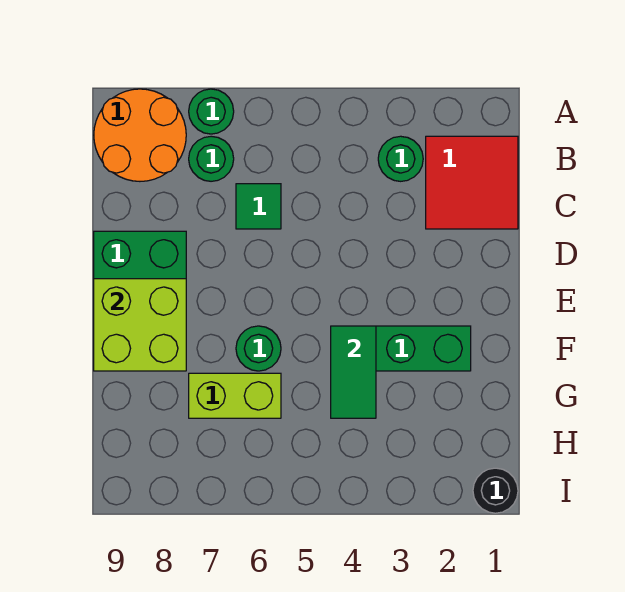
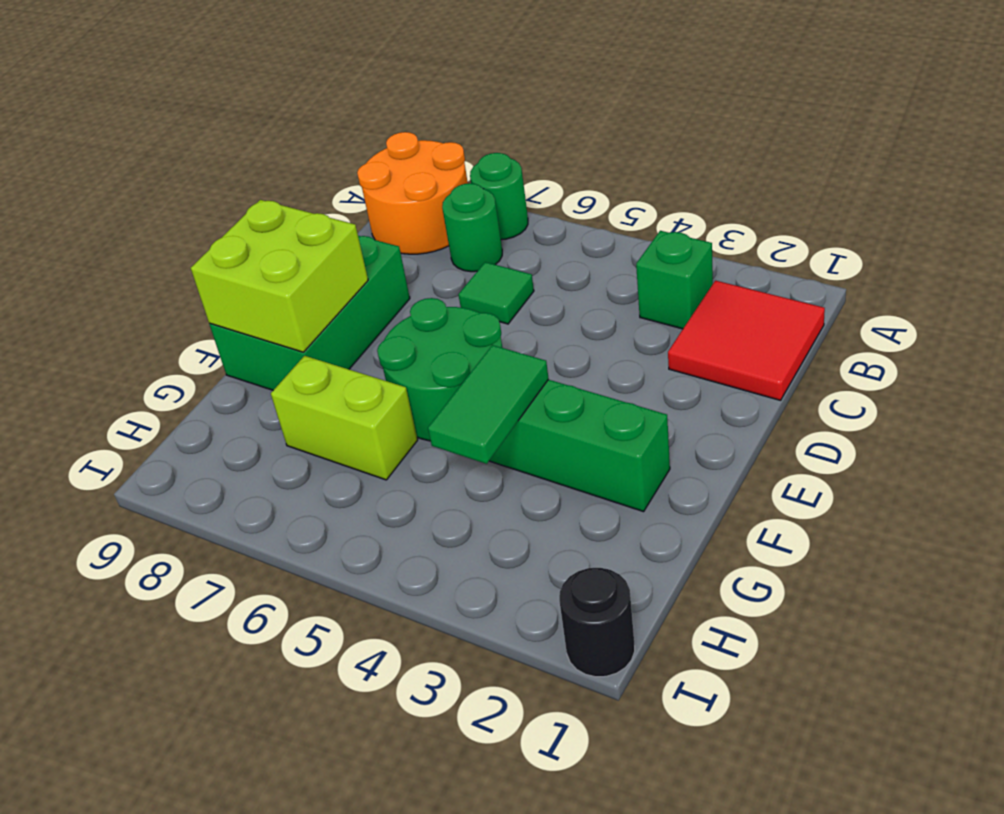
green round brick B3 level 1 -> green brick B3 level 1
green round brick F6 level 1 -> green round brick E5:F6 level 1

